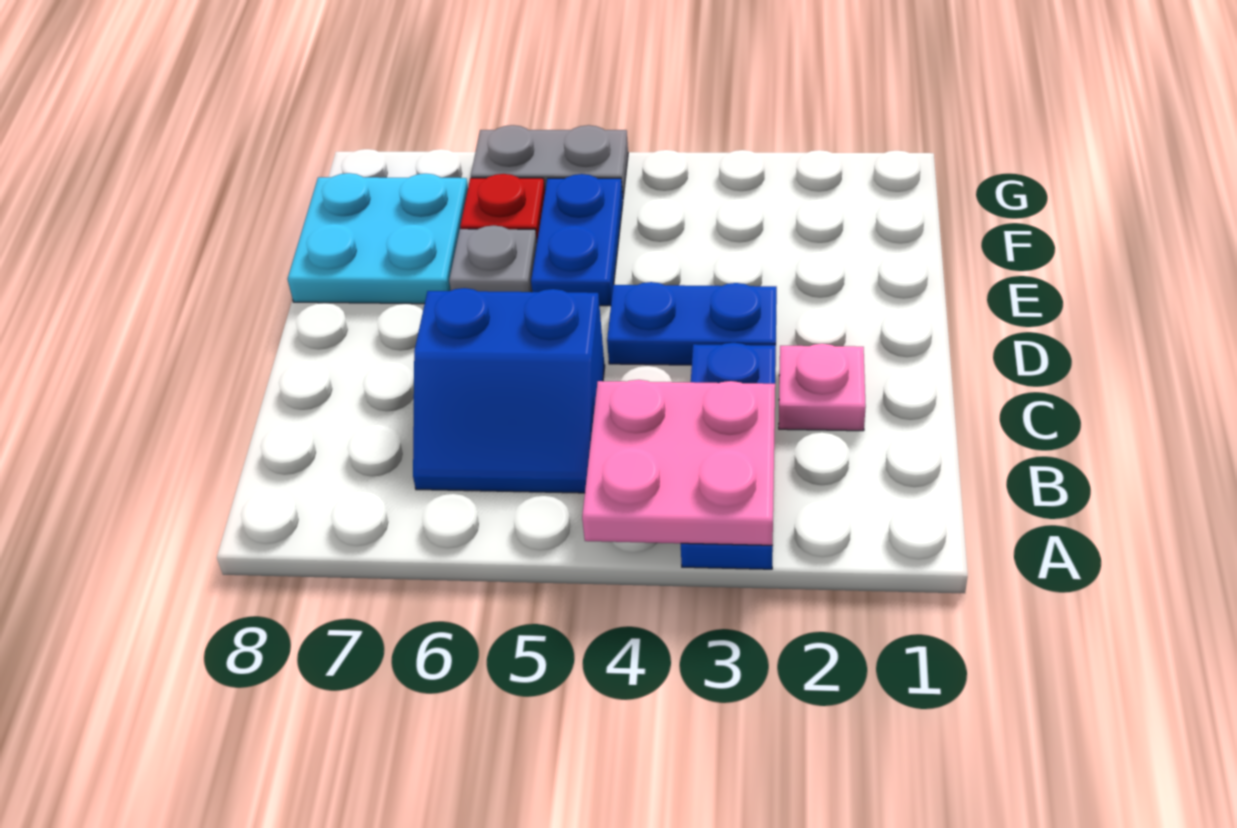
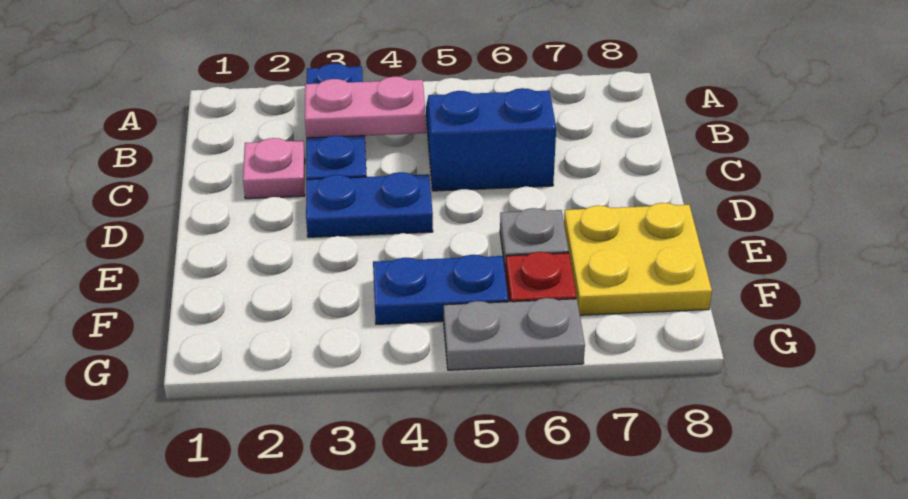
pink plate A3:B4 level 2 -> pink plate B3:B4 level 2
blue plate E5:F5 level 1 -> blue plate F4:F5 level 1
cyan plate E7:F8 level 1 -> yellow plate E7:F8 level 1

